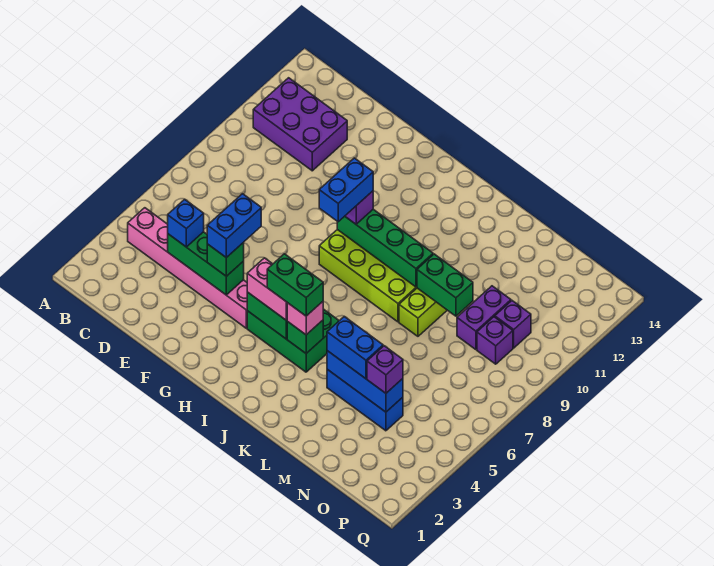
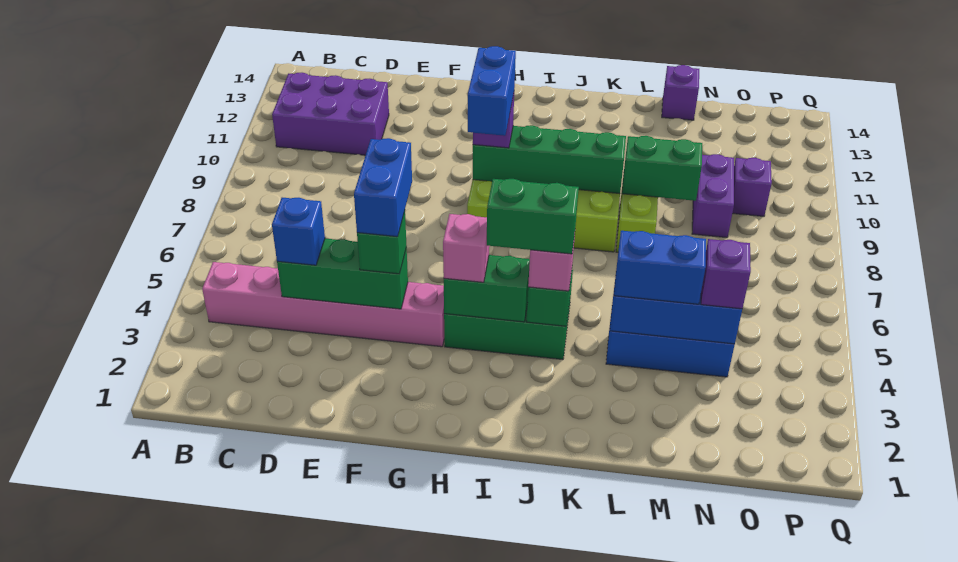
pink brick H4:I4 level 3 -> pink brick H4 level 3
purple brick O9 level 1 -> purple brick M14 level 1

